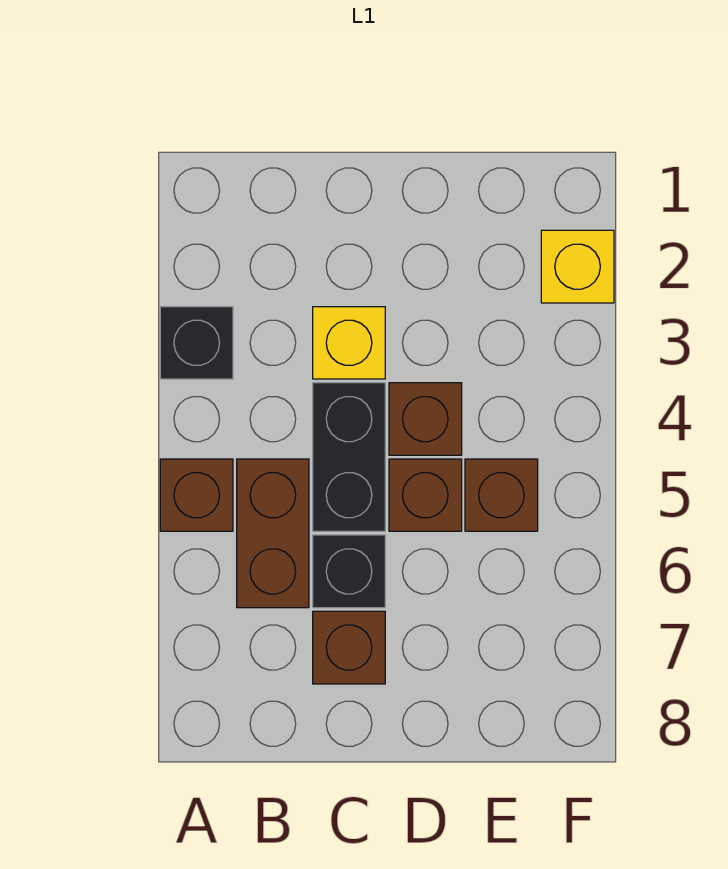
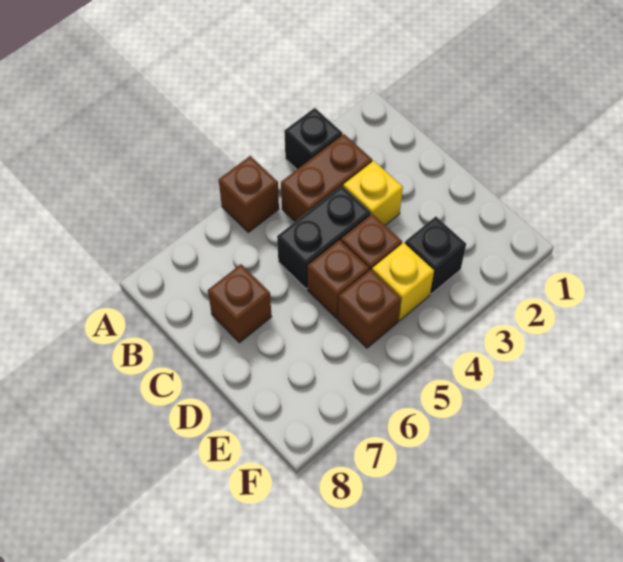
brown brick B5:B6 level 1 -> brown brick B3:B4 level 1
black brick C6 level 1 -> black brick E3 level 1
yellow brick F2 level 1 -> yellow brick E4 level 1

